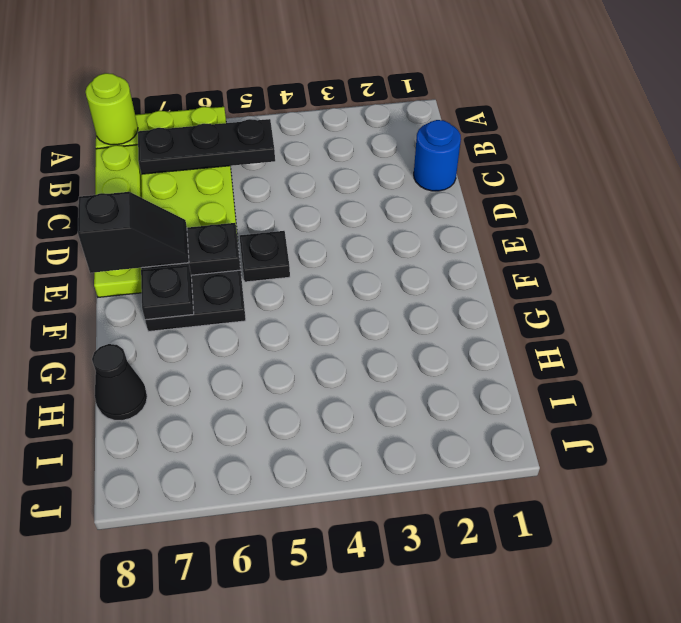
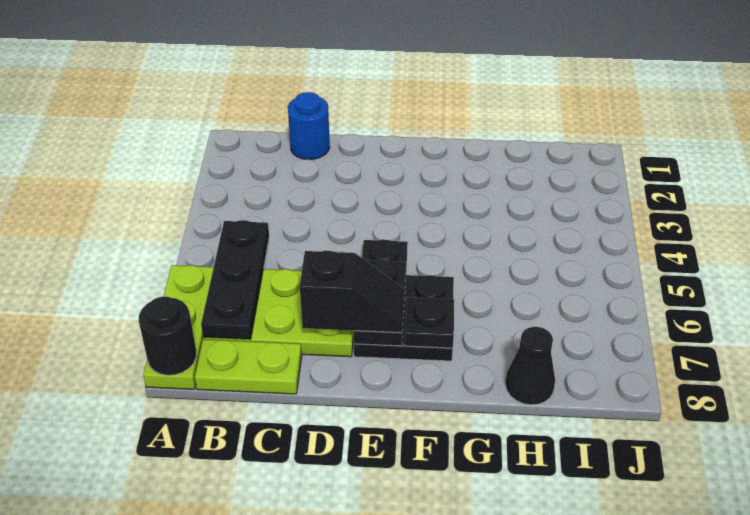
lime round brick A8 level 2 -> black round brick A8 level 2
lime plate B8:E8 level 1 -> lime plate B8:C8 level 1
black slope E7:E8 level 3 top 8 -> black slope D7:E7 level 3 top D

